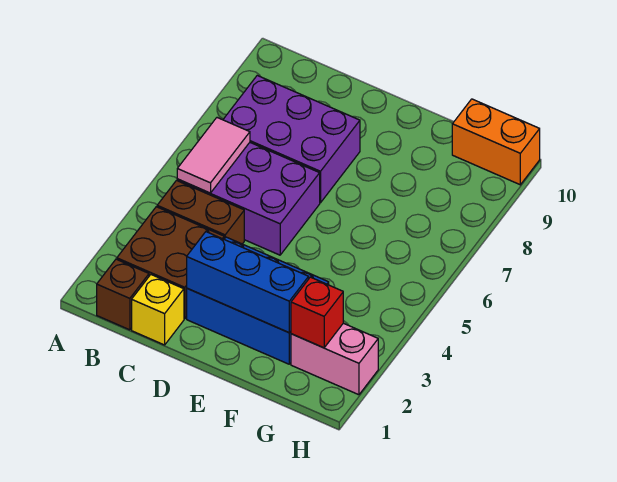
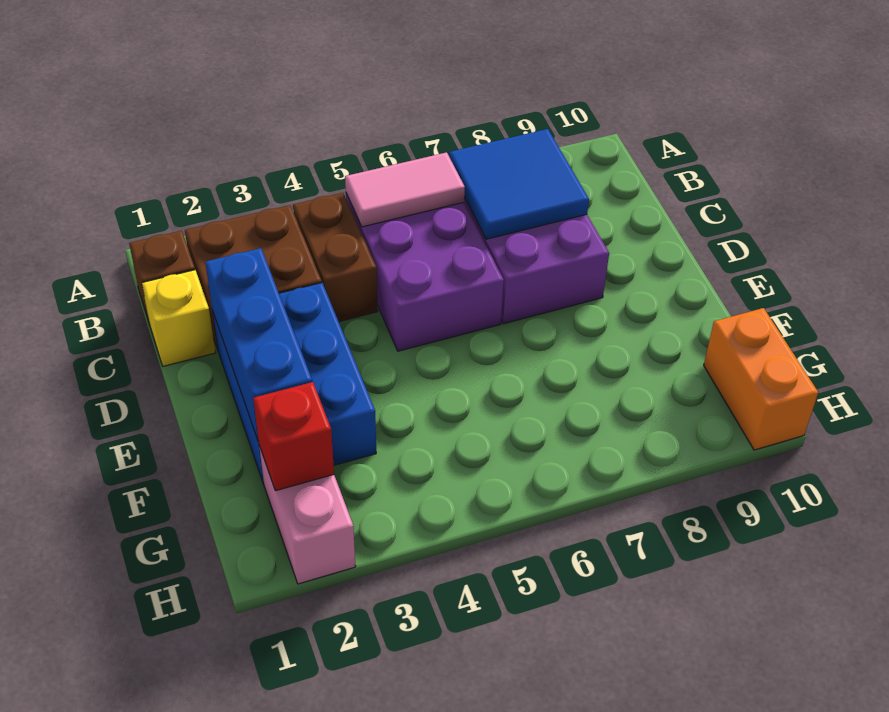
none -> blue tile B7:C8 level 2

